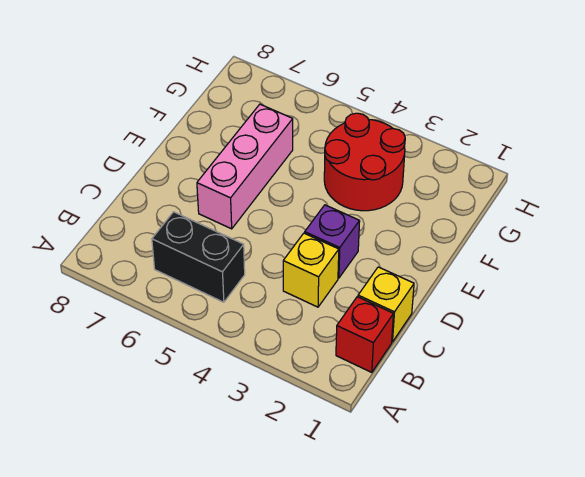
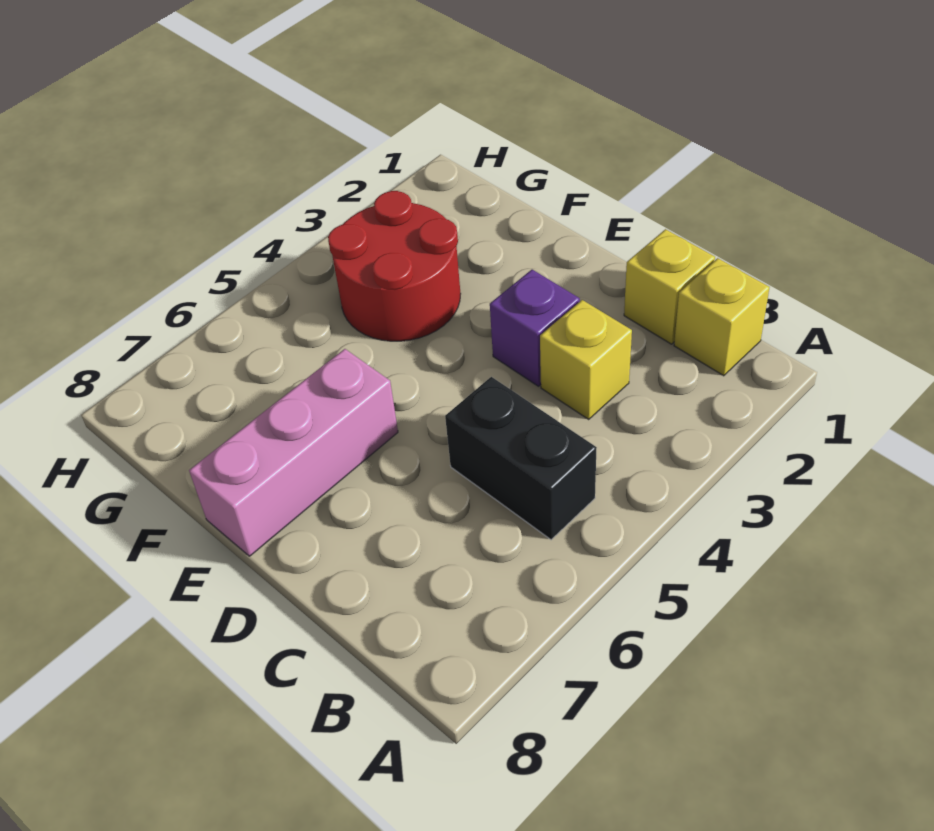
red brick B1 level 1 -> yellow brick B1 level 1
black brick B5:B6 level 1 -> black brick B5:C5 level 1
pink brick D6:F6 level 1 -> pink brick E6:E8 level 1

